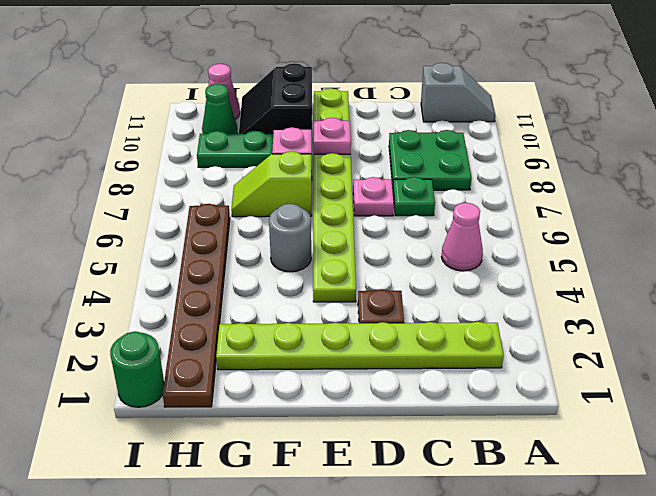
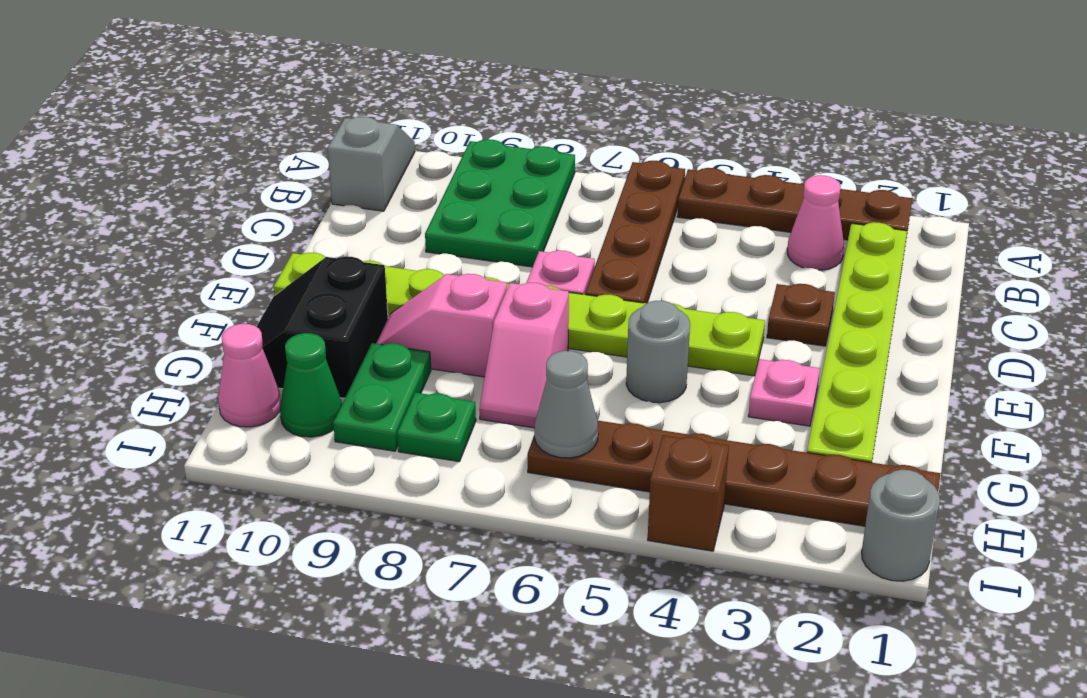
none -> brown plate A2:A5 level 1
none -> brown plate A6:D6 level 1
pink cone B5 level 1 -> pink cone B3 level 1
green plate B8:C9 level 1 -> green plate A8:C9 level 1
green plate C7 level 1 -> green plate H8 level 1
pink plate E9 level 2 -> pink plate F3 level 1
lime slope F7:G7 level 1 top F -> pink slope F7:G7 level 1 top F
black slope F10:G11 level 1 top F -> black slope F10:G11 level 1 top 10
none -> grey cone H6 level 2
green round brick I1 level 1 -> grey round brick I1 level 1
none -> brown brick I4 level 1

